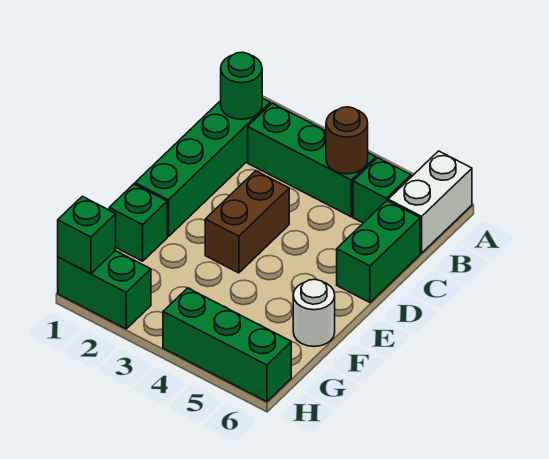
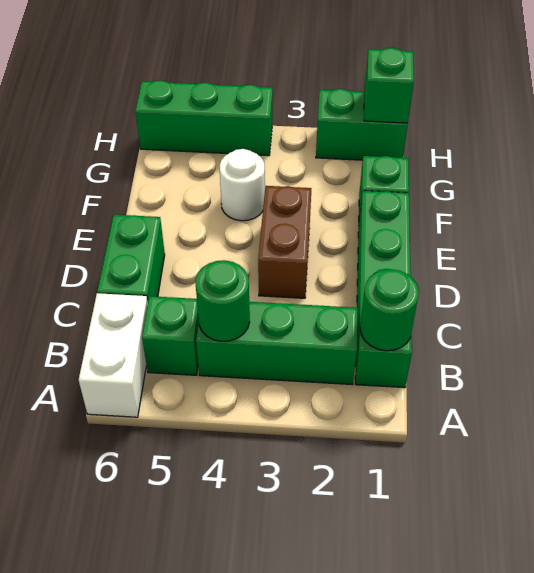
brown round brick B4 level 2 -> green round brick B4 level 2
white round brick F6 level 1 -> white round brick F4 level 1

